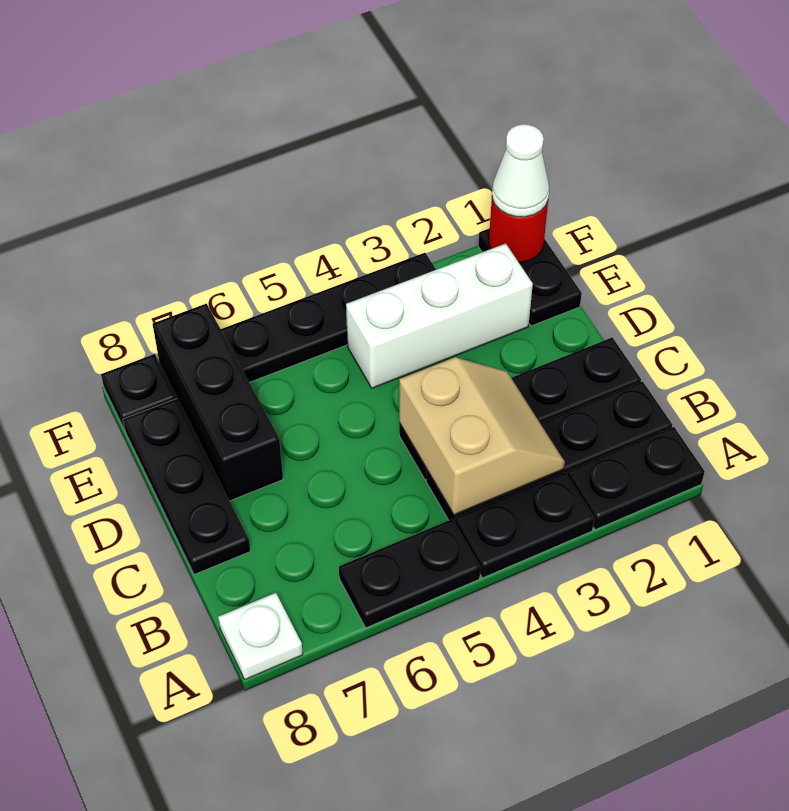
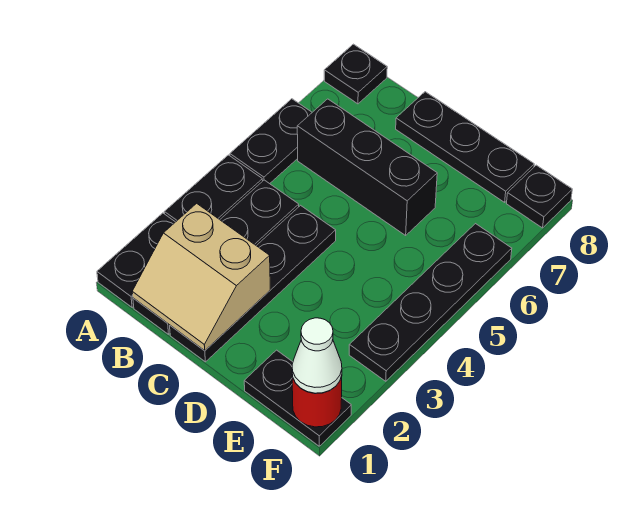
white plate A8 level 1 -> black plate A8 level 1
tan slope B3:C4 level 2 top 4 -> tan slope B1:C2 level 2 top 2
black brick D7:F7 level 1 -> black brick B6:D6 level 1
white brick E2:E4 level 1 -> none

